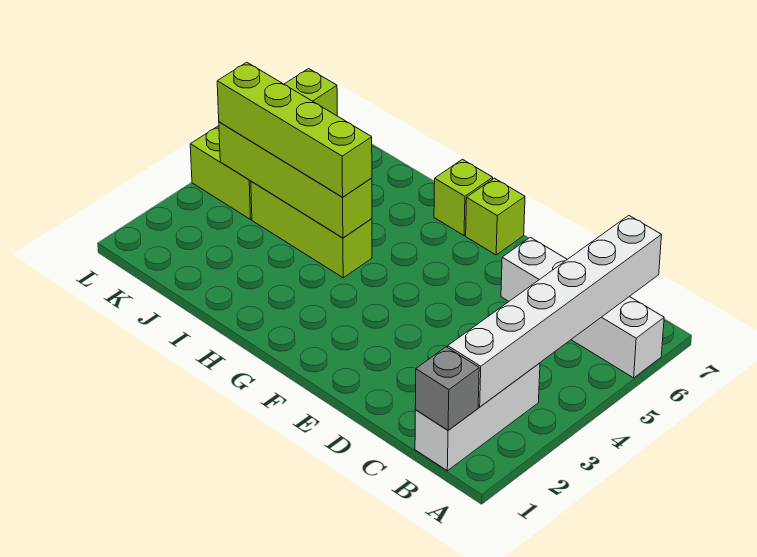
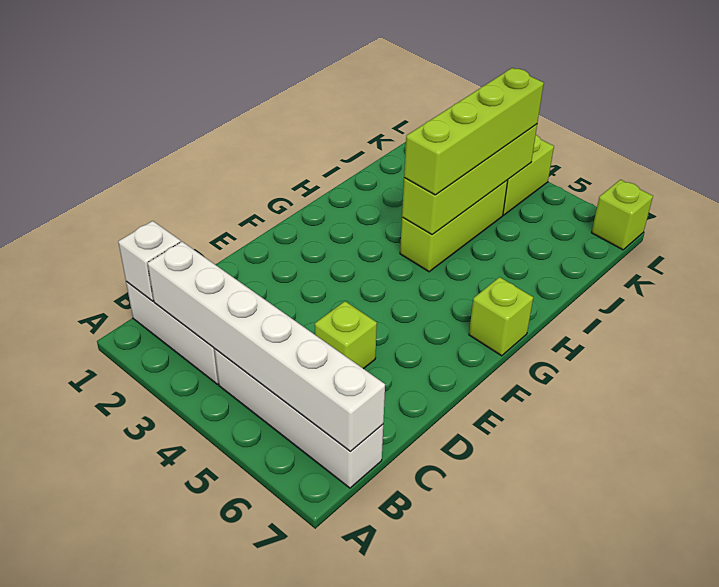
white brick A6:D6 level 1 -> white brick B4:B7 level 1
grey brick B1 level 2 -> white brick B1 level 2
lime brick F7 level 1 -> lime brick D5 level 1

